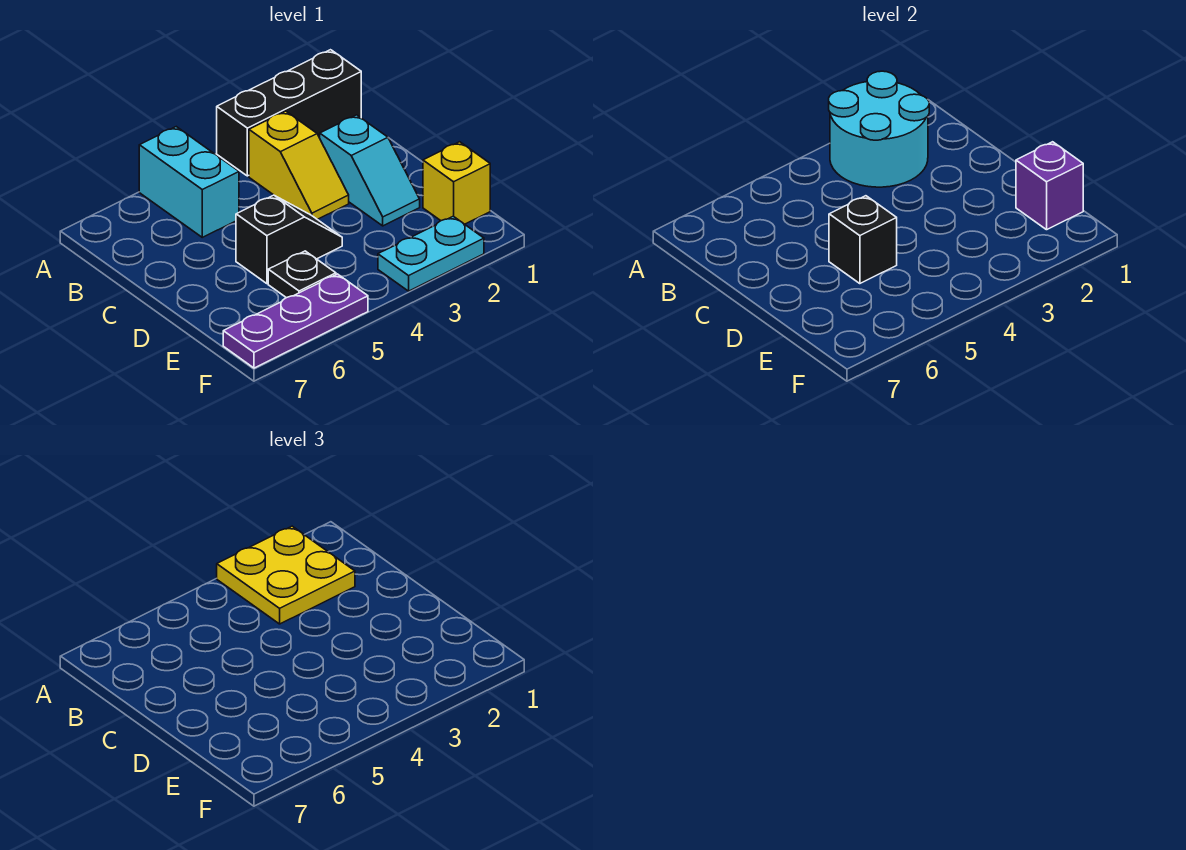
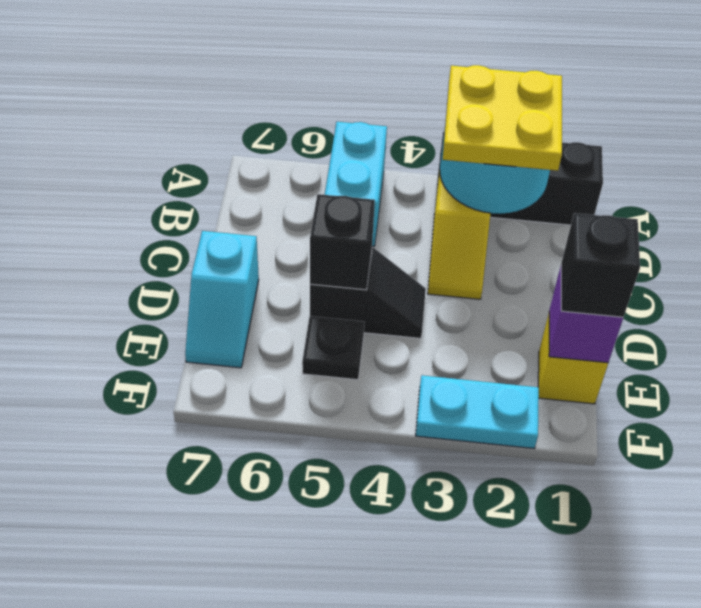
cyan slope C2:D2 level 1 top C -> cyan slope D7:E7 level 1 top D
none -> black brick E1 level 3
purple plate F5:F7 level 1 -> none

